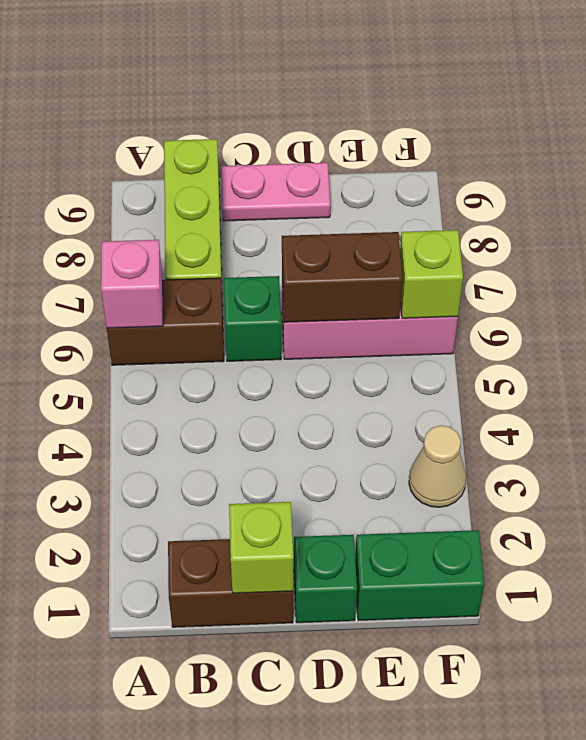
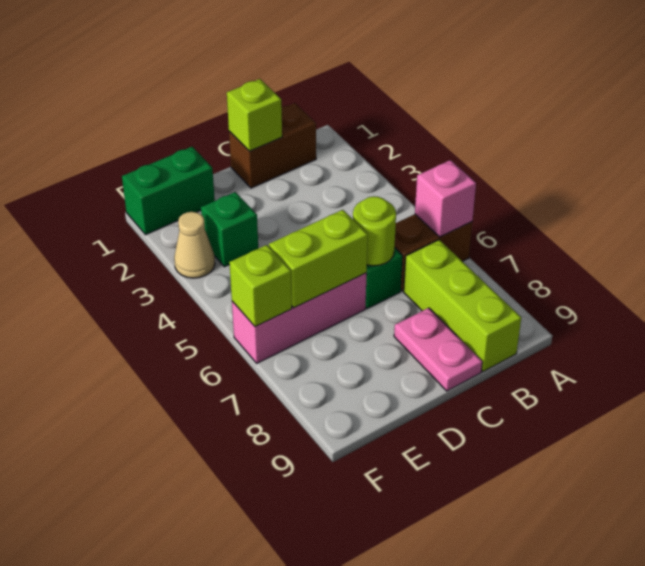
none -> lime round brick C6 level 2
pink plate C9:D9 level 1 -> pink plate C8:C9 level 1
green brick D1 level 1 -> green brick E3 level 1
brown brick D6:E6 level 2 -> lime brick D6:E6 level 2

